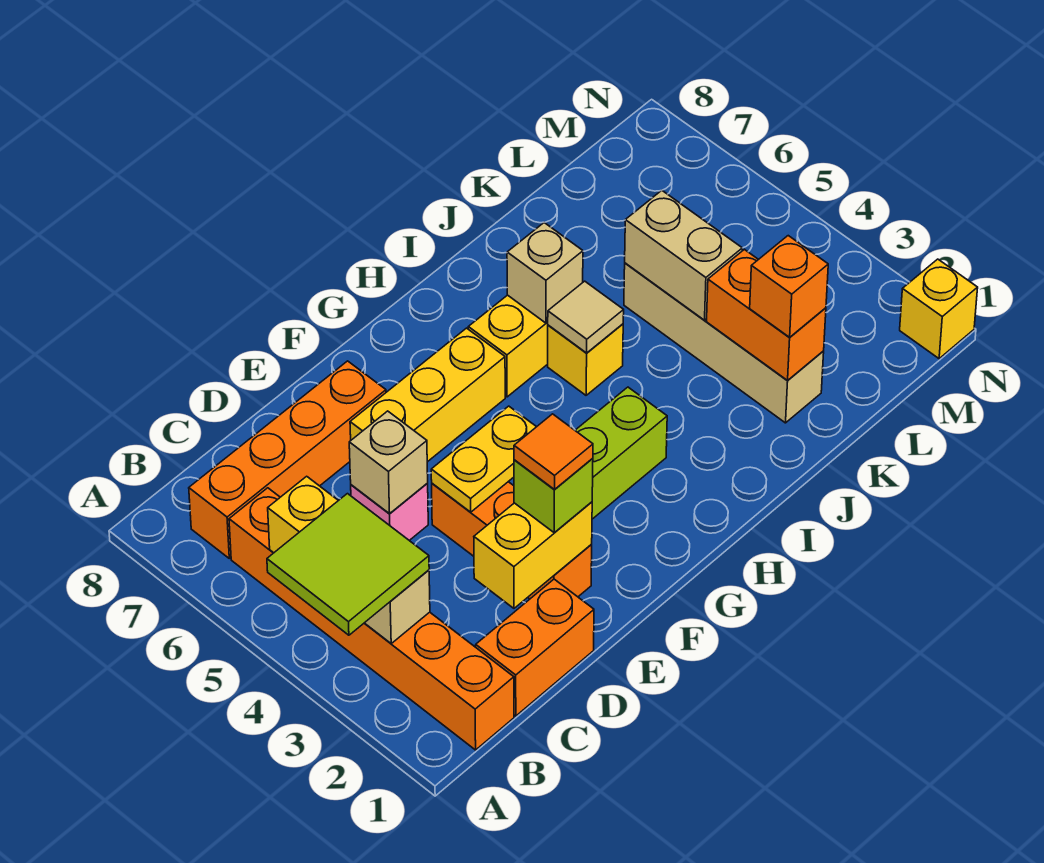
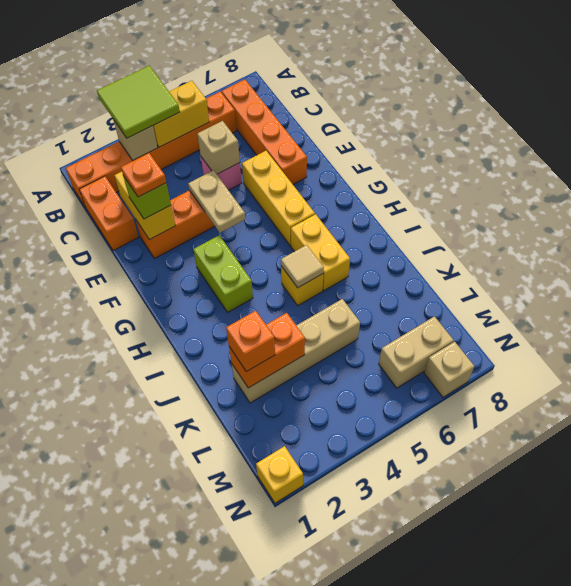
orange tile E2 level 4 -> orange plate E2 level 4
yellow plate E4:F4 level 2 -> tan plate E4:F4 level 2
tan brick I6 level 2 -> tan brick N7 level 1
tan brick K4:K5 level 2 -> tan brick M6:M7 level 1

